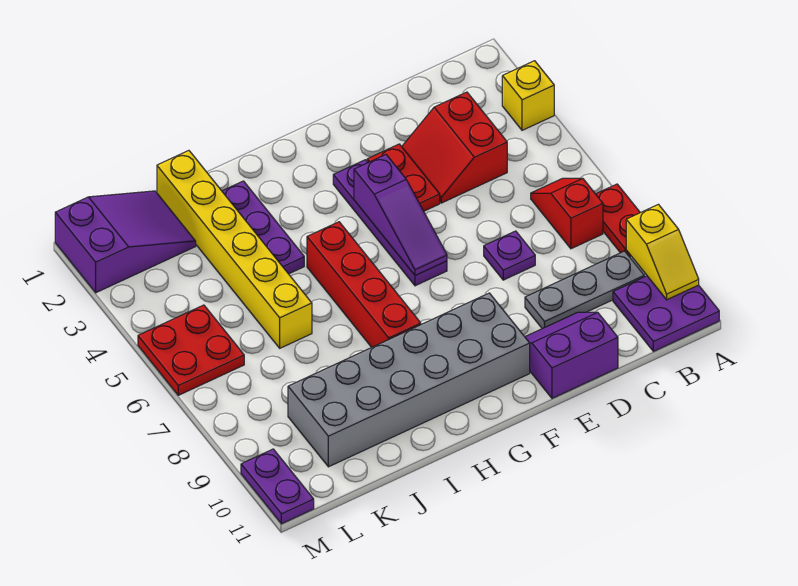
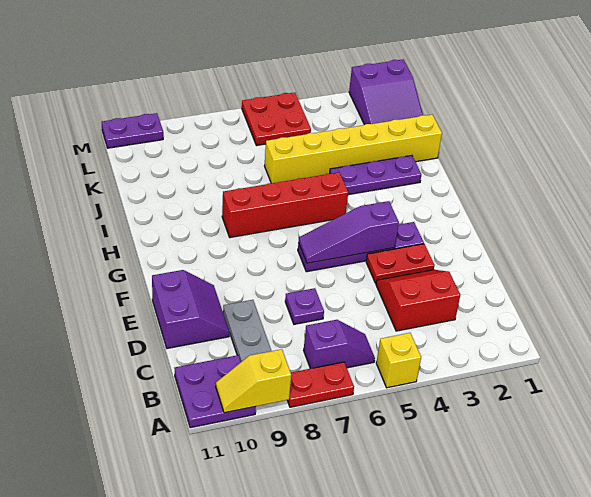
yellow brick A3 level 1 -> yellow brick A5 level 1
red slope B6:B7 level 1 top 7 -> purple slope B6:B7 level 1 top 7
grey brick F9:K10 level 1 -> none

